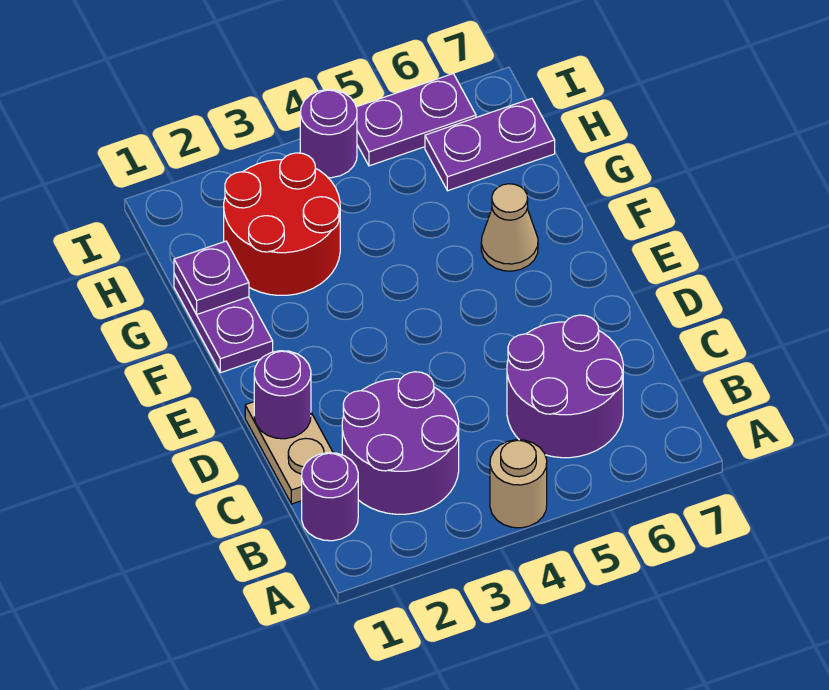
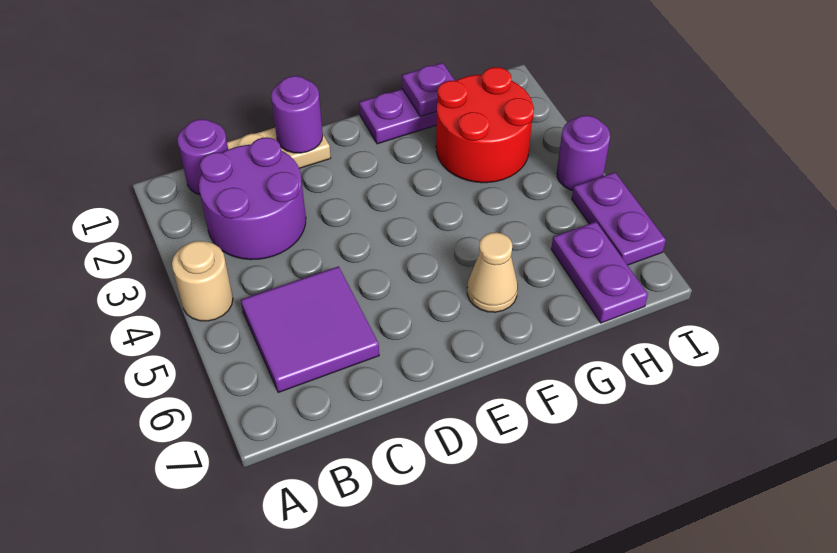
purple round brick B5:C6 level 1 -> purple tile B5:C6 level 1

